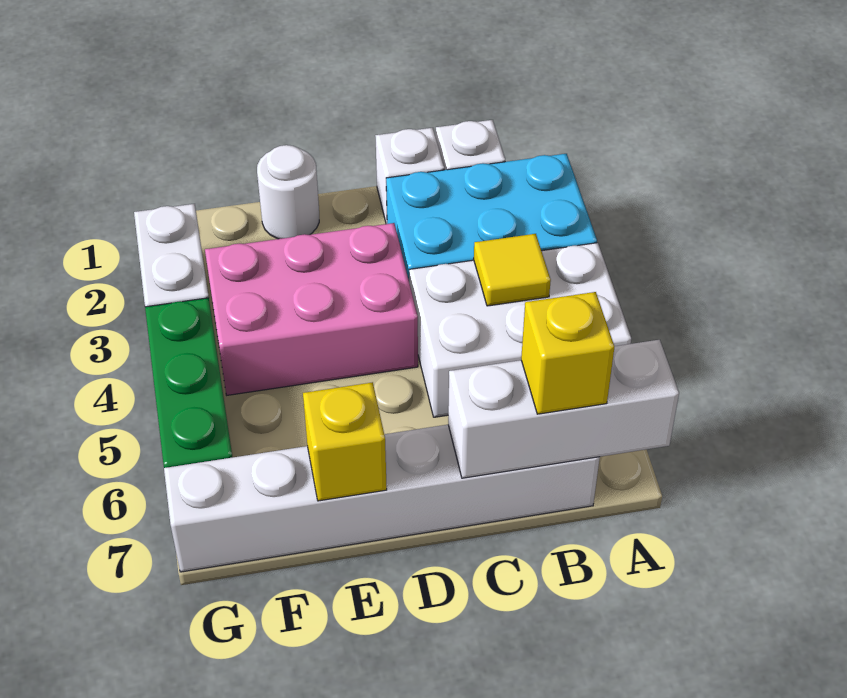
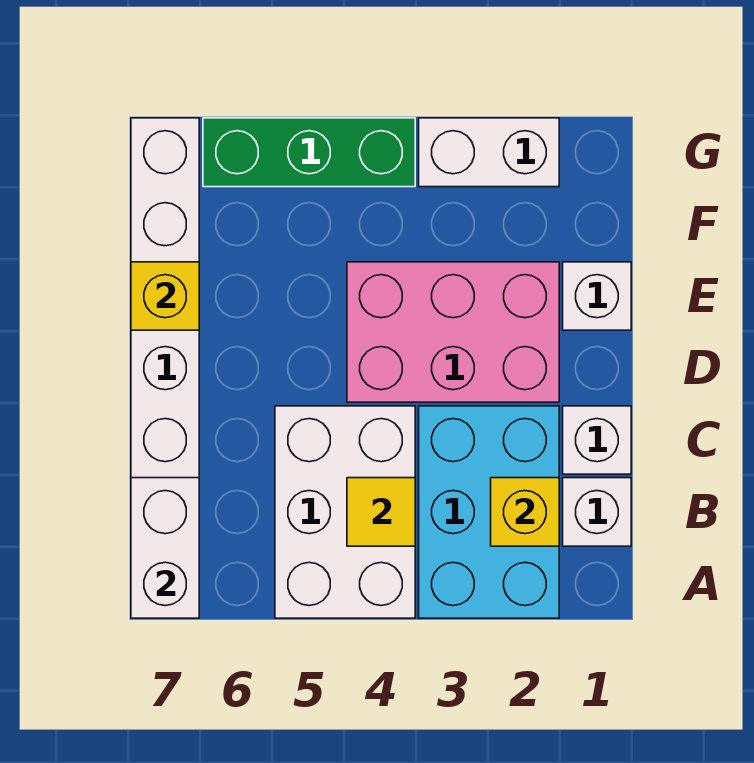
white brick A7:C7 level 2 -> white brick A7:B7 level 2
yellow brick B7 level 3 -> yellow brick B2 level 2
pink brick D3:F4 level 1 -> pink brick D2:E4 level 1
white round brick E1 level 1 -> white brick E1 level 1

